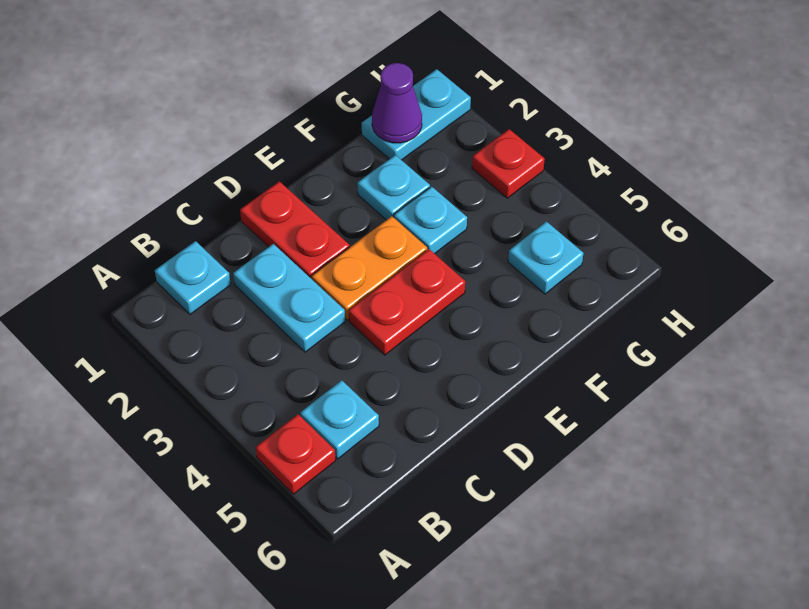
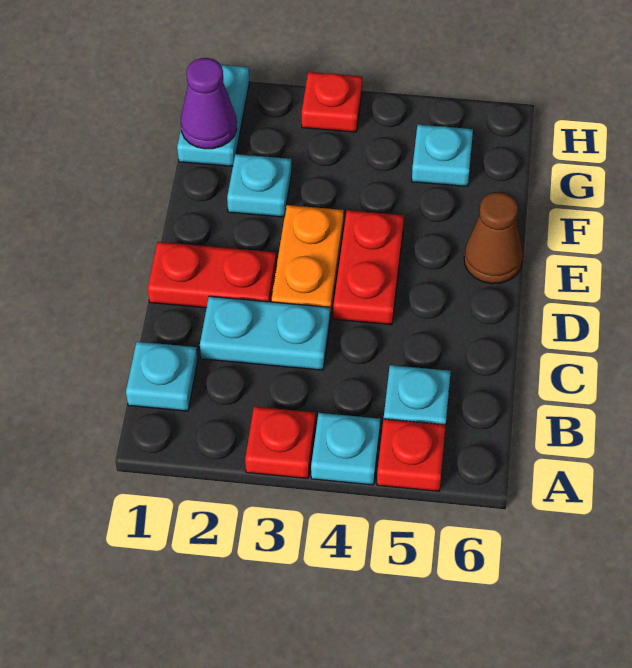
none -> red plate A3 level 1
none -> brown cone E6 level 1
cyan plate F3 level 1 -> cyan plate A4 level 1

